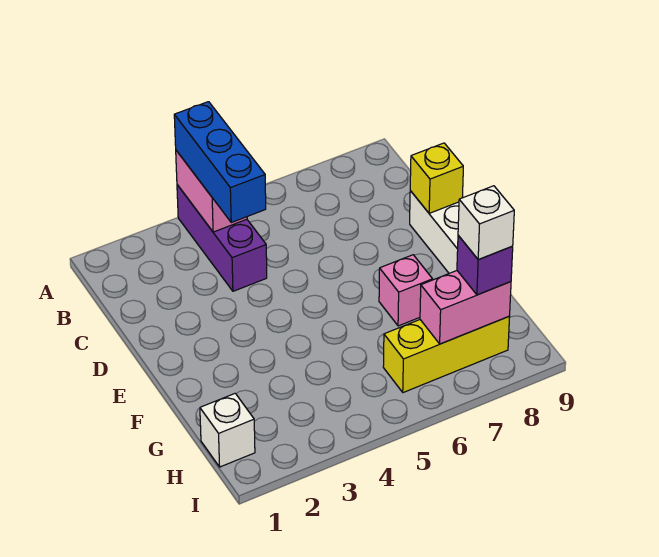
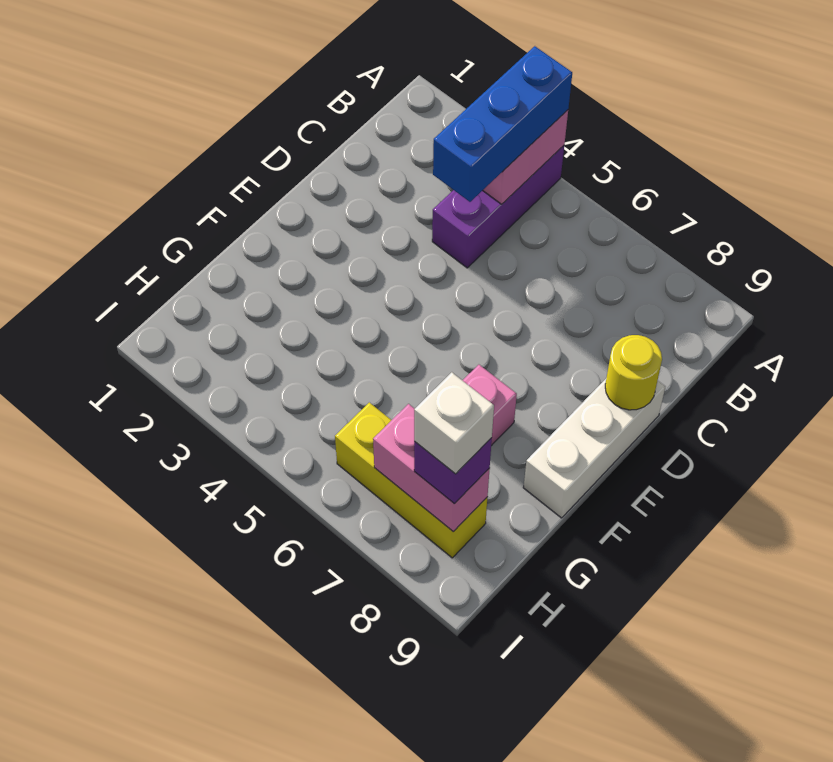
yellow brick D9 level 2 -> yellow round brick D9 level 2
white brick H1 level 1 -> none

